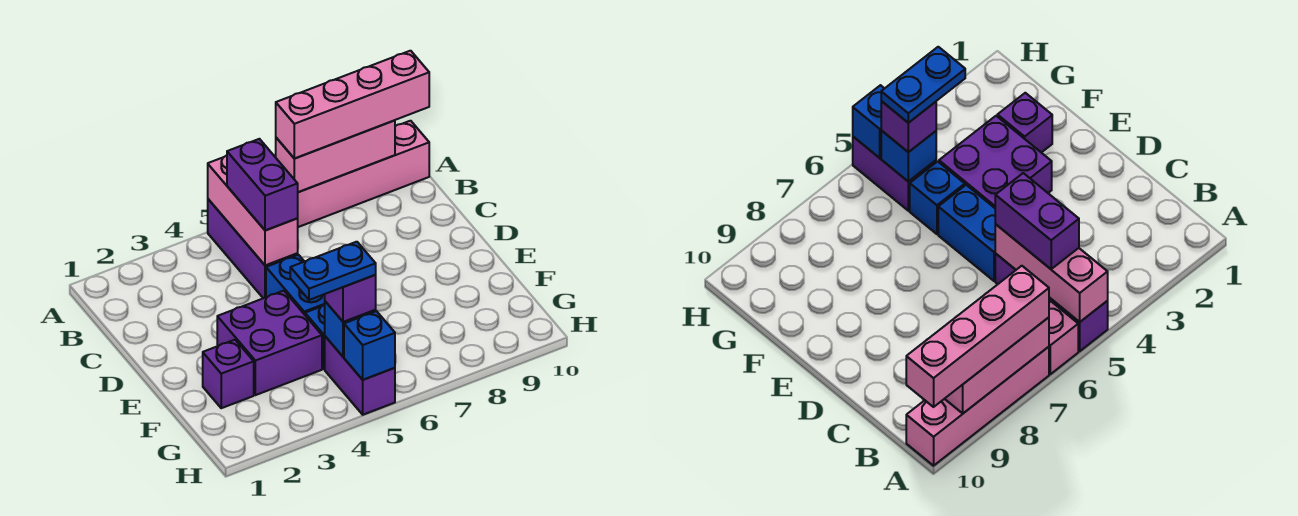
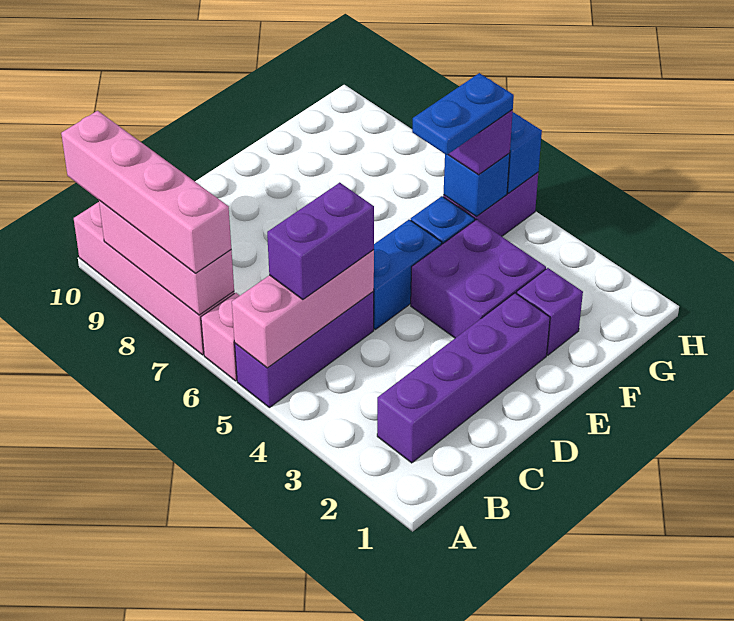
none -> purple brick B2:E2 level 1
blue plate G4:G5 level 4 -> blue plate F5:G5 level 4

